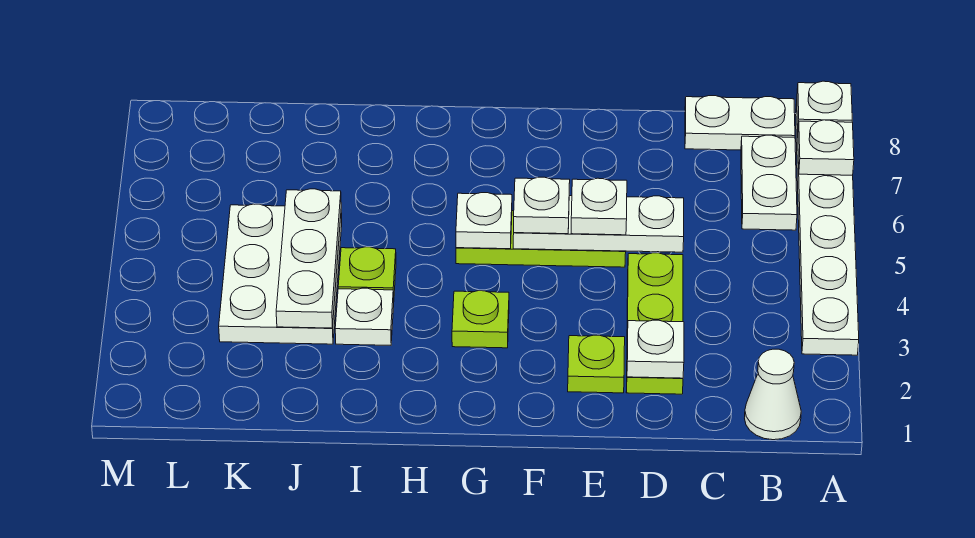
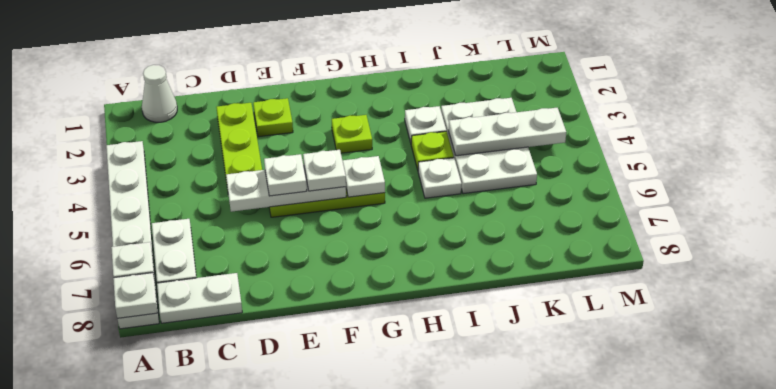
white plate D2 level 2 -> white plate I5 level 1
white plate J3:J5 level 2 -> white plate J4:L4 level 2

